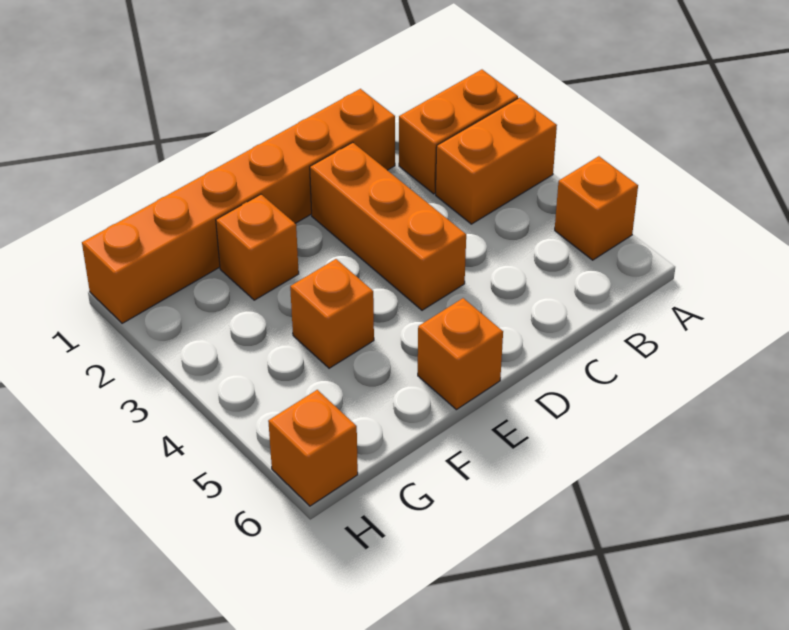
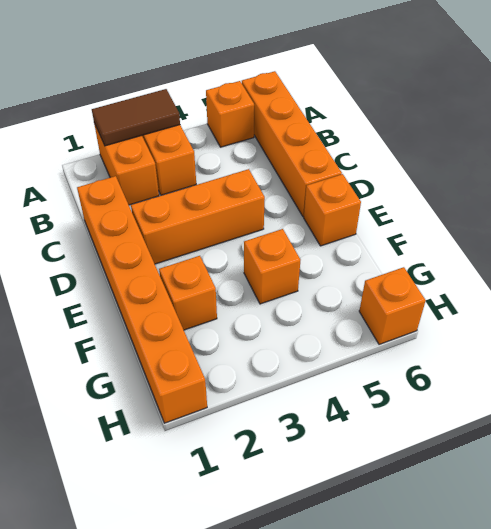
none -> brown tile A2:A3 level 2
none -> orange brick A6:D6 level 1

